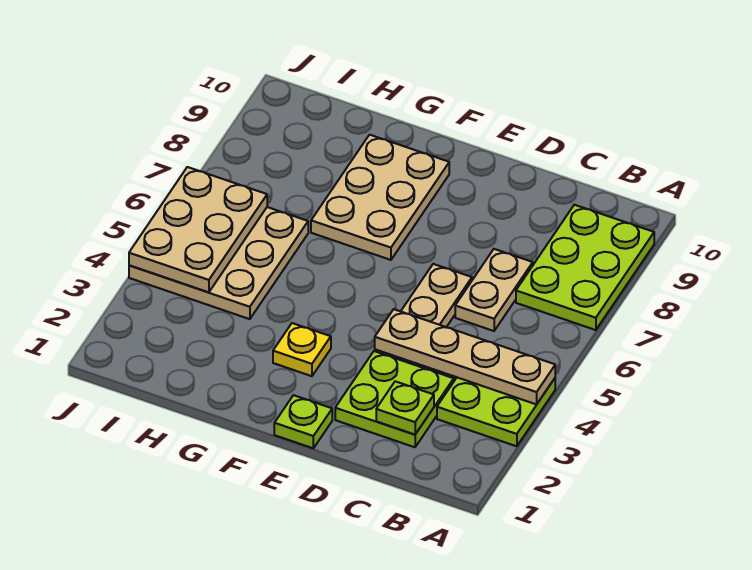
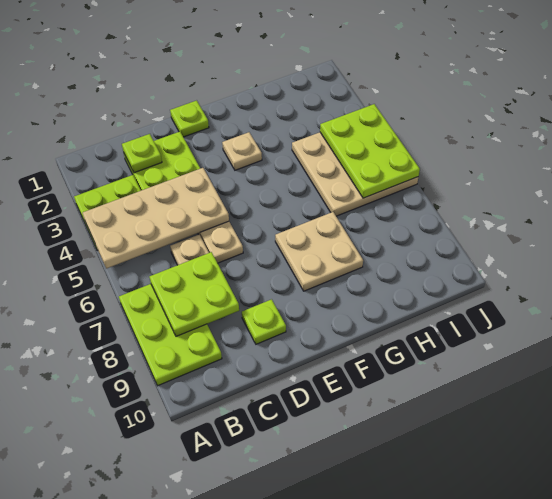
tan plate A4:D4 level 2 -> tan plate A4:D5 level 2
none -> lime plate B7:C8 level 2
none -> lime plate D9 level 1
yellow plate F3 level 1 -> tan plate F3 level 1
tan plate F7:G9 level 1 -> tan plate F7:G8 level 1
tan plate I4:J6 level 2 -> lime plate I4:J6 level 2

